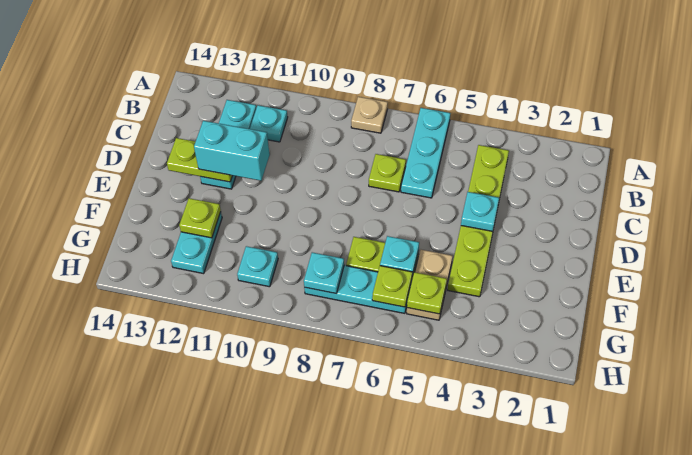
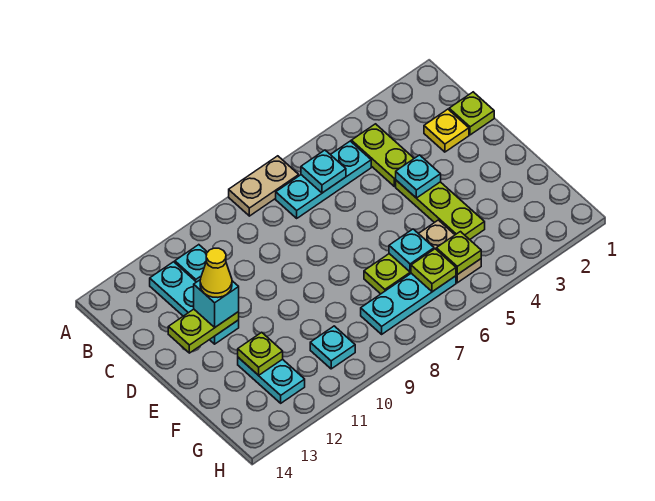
cyan plate A6:C6 level 1 -> cyan plate B5:B7 level 1
tan plate A8 level 1 -> tan plate A7:A8 level 1
none -> yellow plate C2 level 1
lime plate C7 level 1 -> lime plate C1 level 1
cyan brick D11:D12 level 3 -> cyan brick D12 level 3
none -> yellow cone D12 level 4
cyan plate G8 level 2 -> cyan plate B6 level 2

